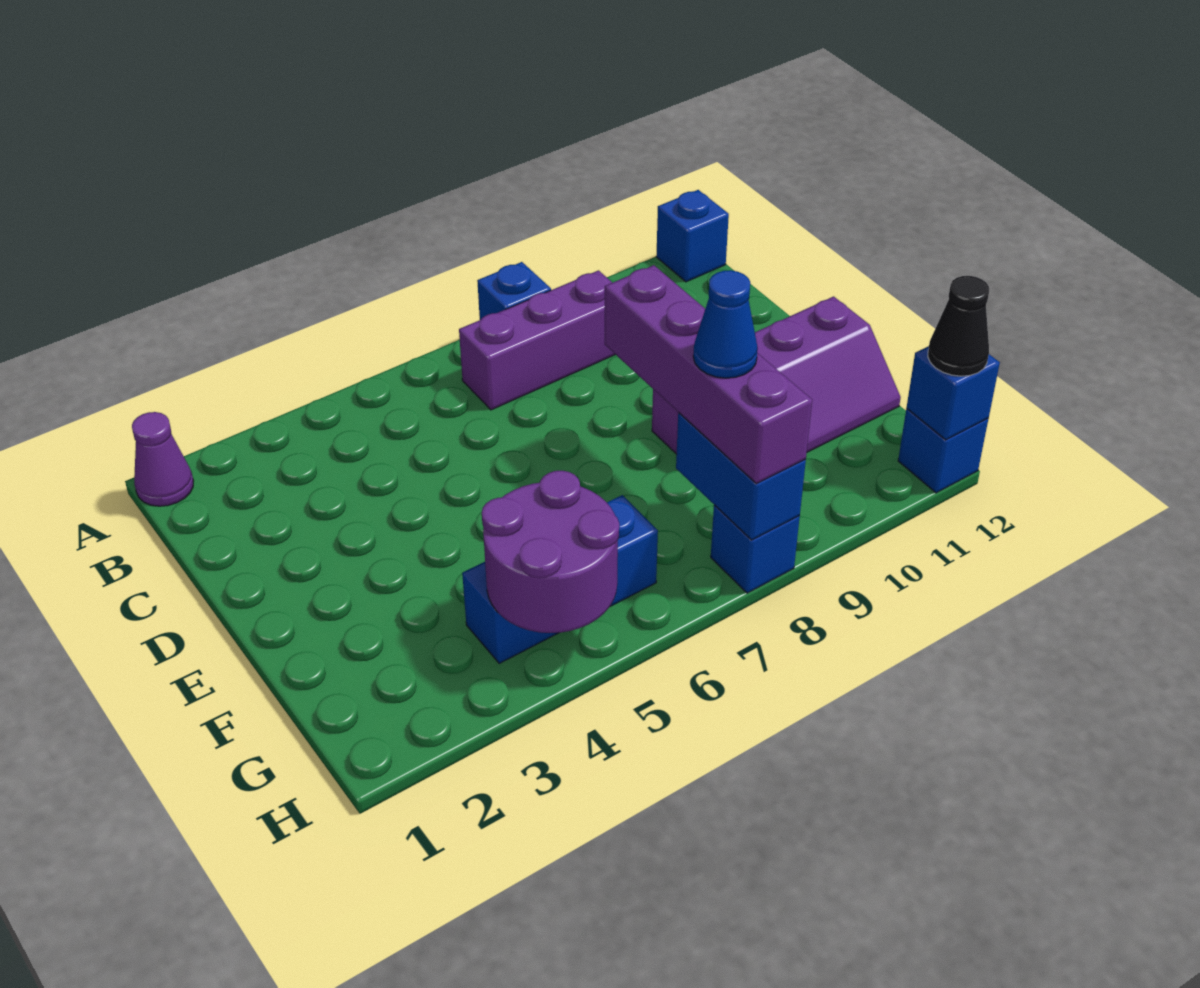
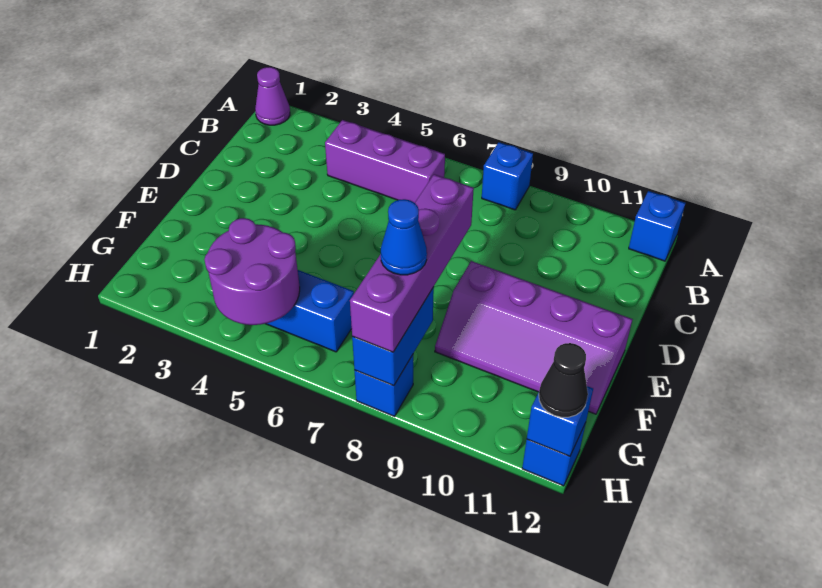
purple brick B7:B9 level 1 -> purple brick B4:B6 level 1

